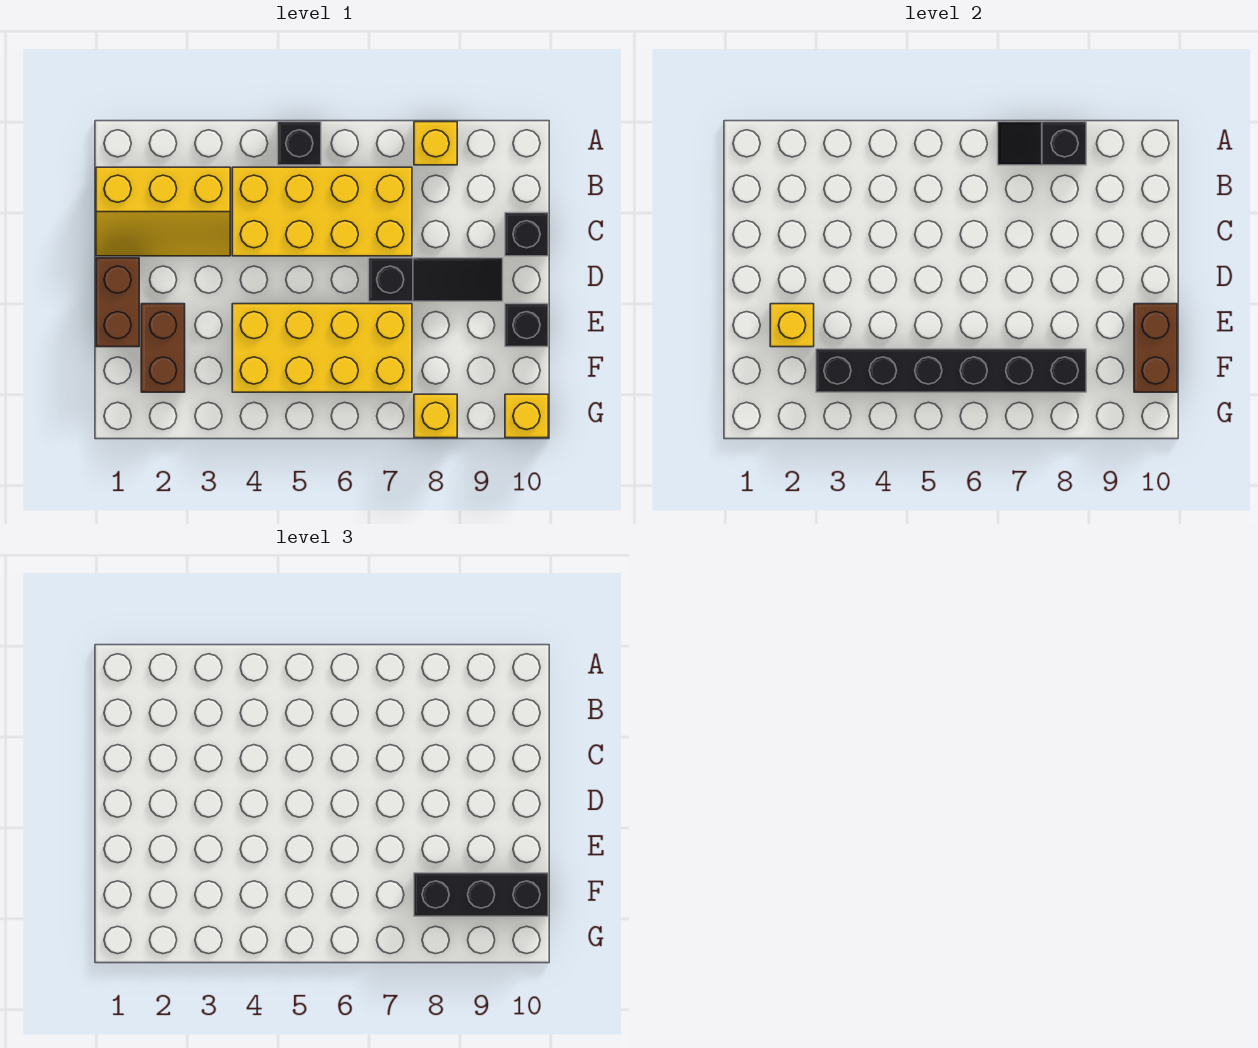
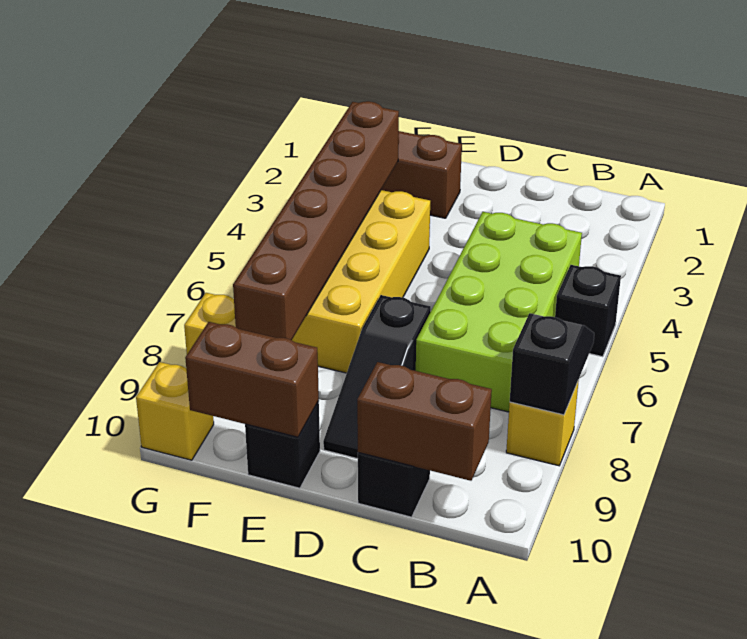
yellow slope B1:C3 level 1 top B -> none
yellow brick B4:C7 level 1 -> lime brick B4:C7 level 1
brown brick D1:E1 level 1 -> brown brick B10:C10 level 2
yellow brick E2 level 2 -> none
black brick F3:F8 level 2 -> brown brick F3:F8 level 2
black brick F8:F10 level 3 -> none

